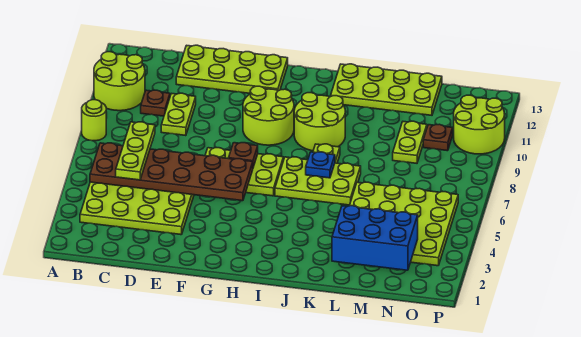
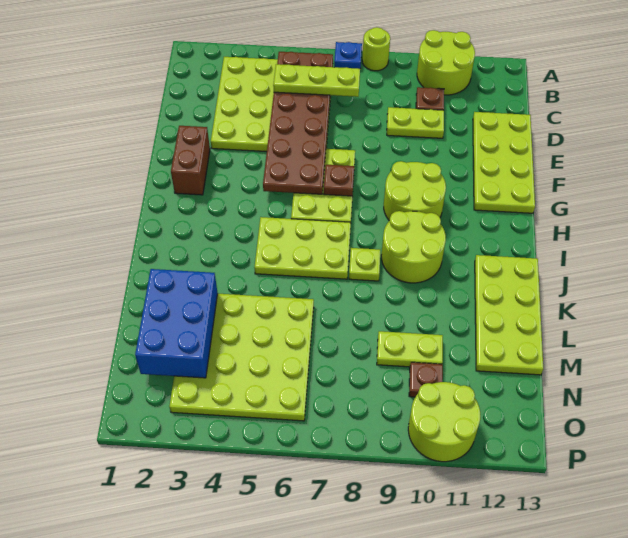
none -> brown brick F2:G2 level 1
lime plate I6:K7 level 1 -> lime plate I5:J7 level 1
blue plate J7 level 2 -> blue plate A7 level 1

